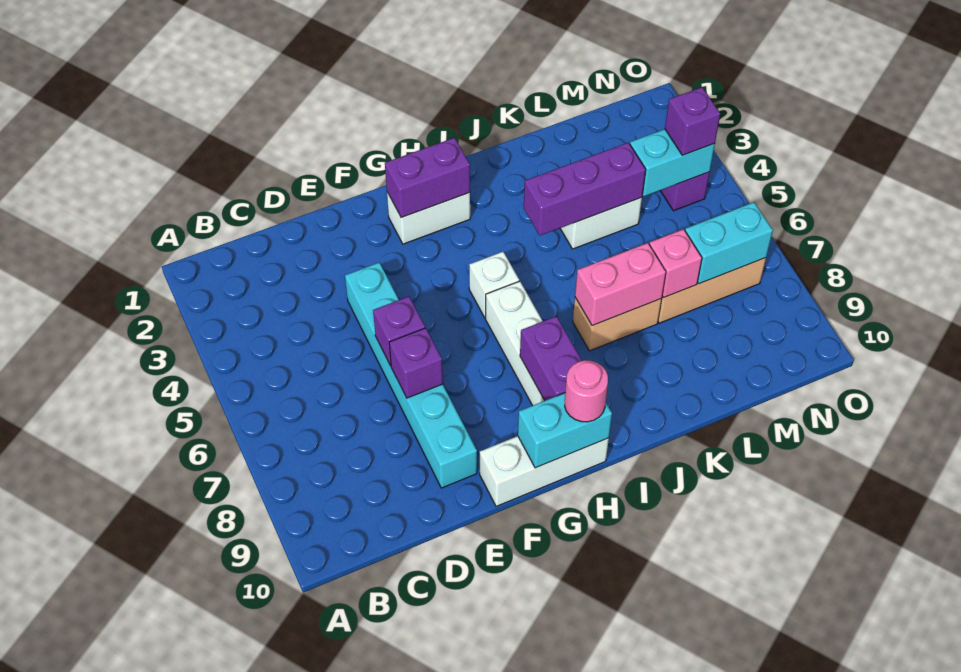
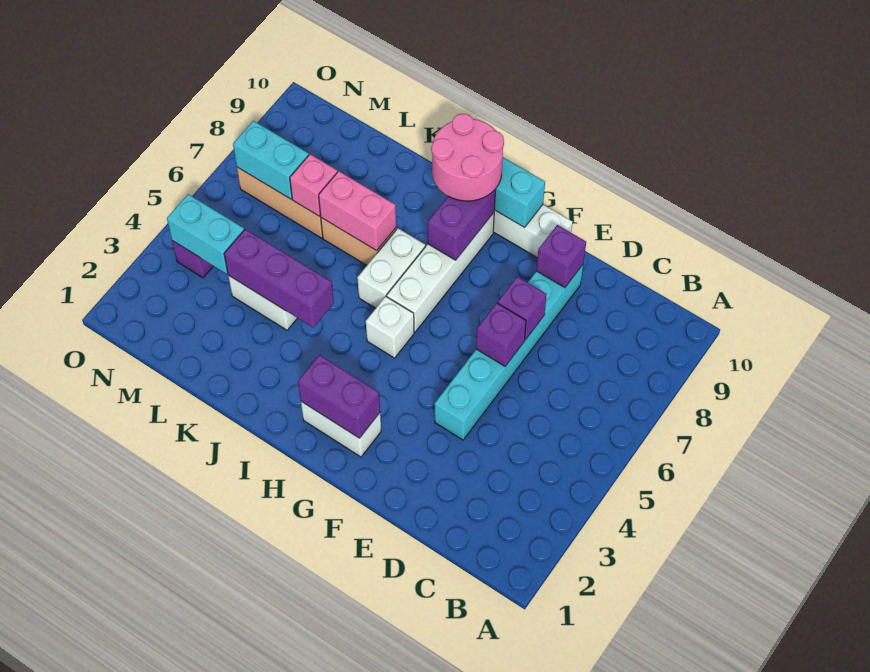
pink round brick H10 level 3 -> pink round brick H9:I10 level 3
none -> white brick I6:I7 level 1
purple brick N4 level 3 -> purple brick E9 level 2

